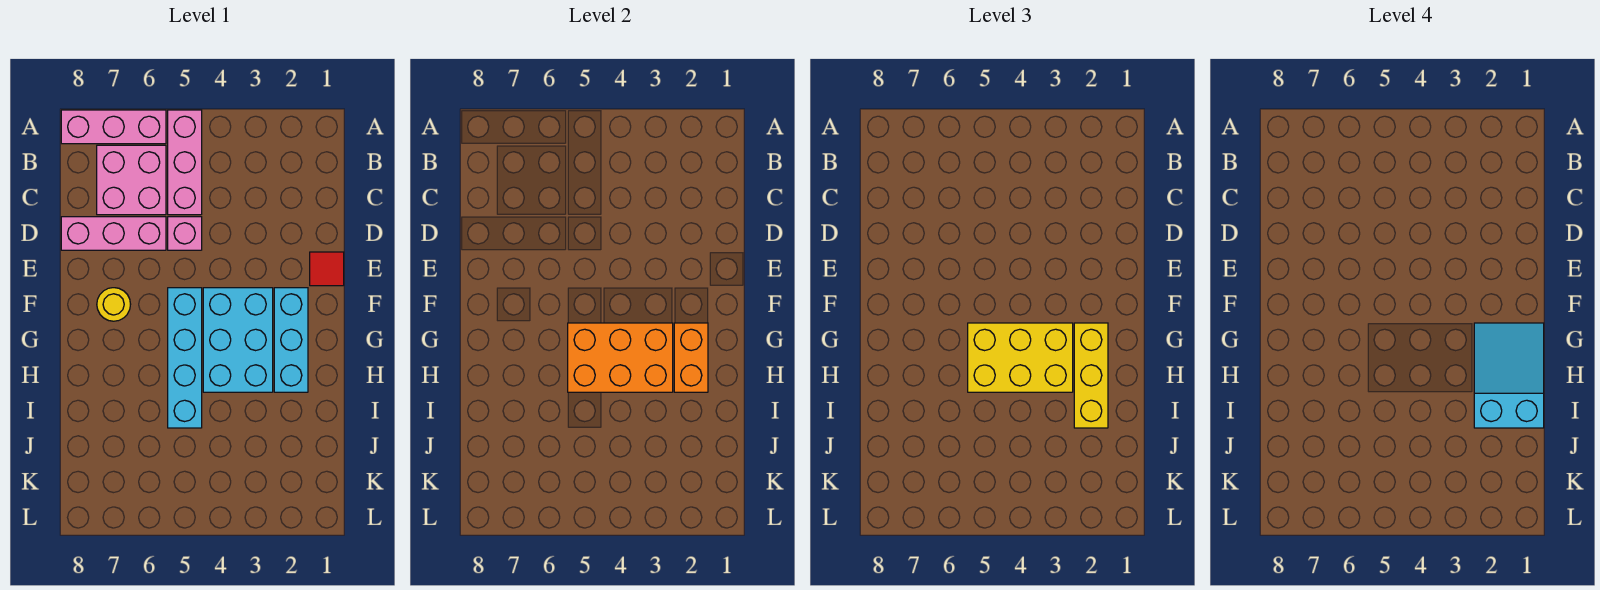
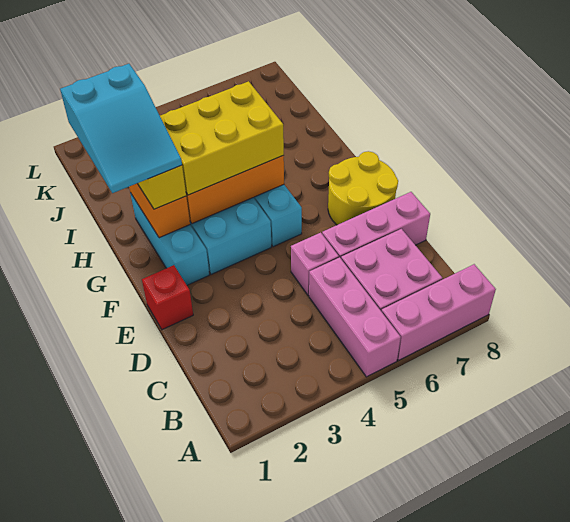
red tile E1 level 1 -> red brick E1 level 1
yellow round brick F7 level 1 -> yellow round brick E7:F8 level 1

